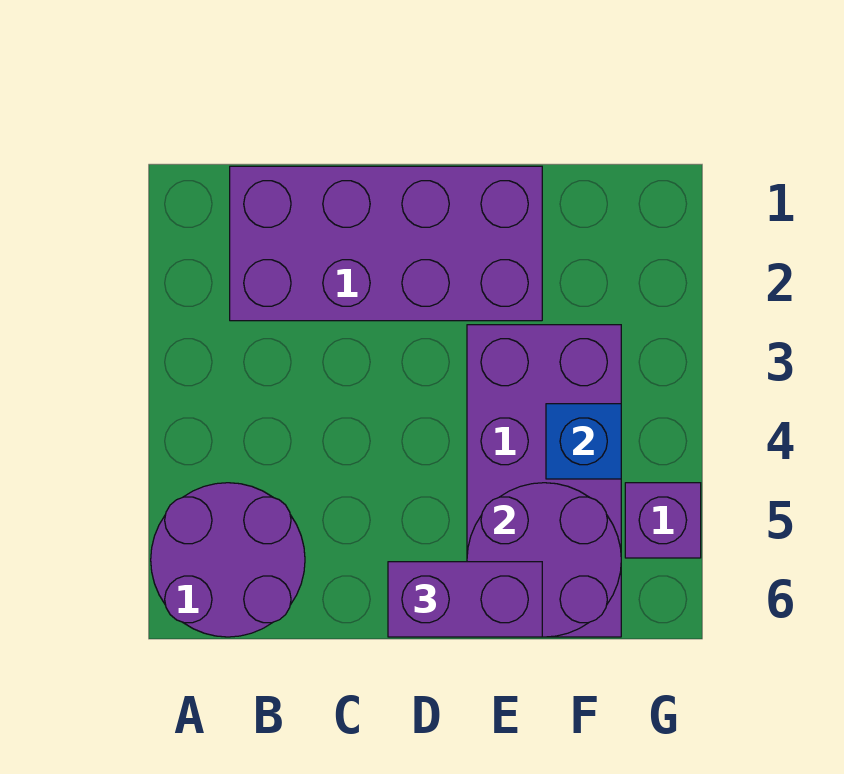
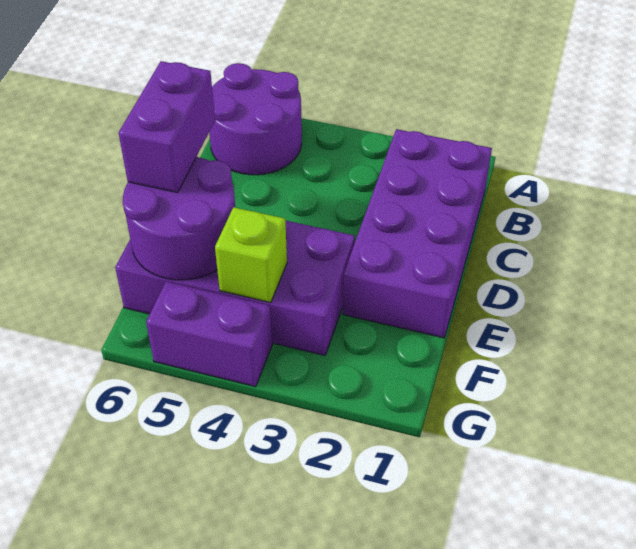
blue brick F4 level 2 -> lime brick F4 level 2
purple brick G5 level 1 -> purple brick G4:G5 level 1

